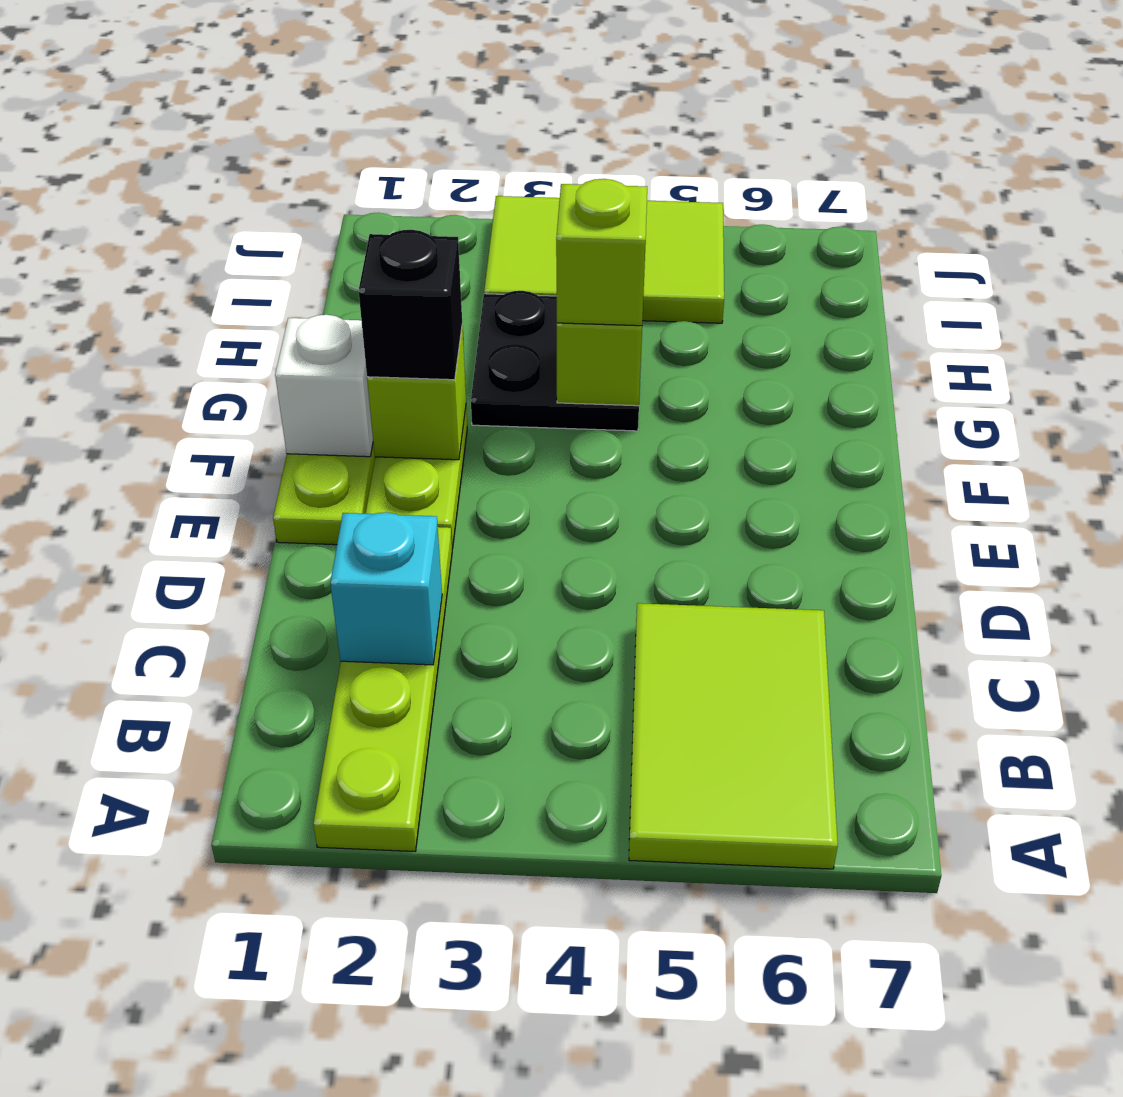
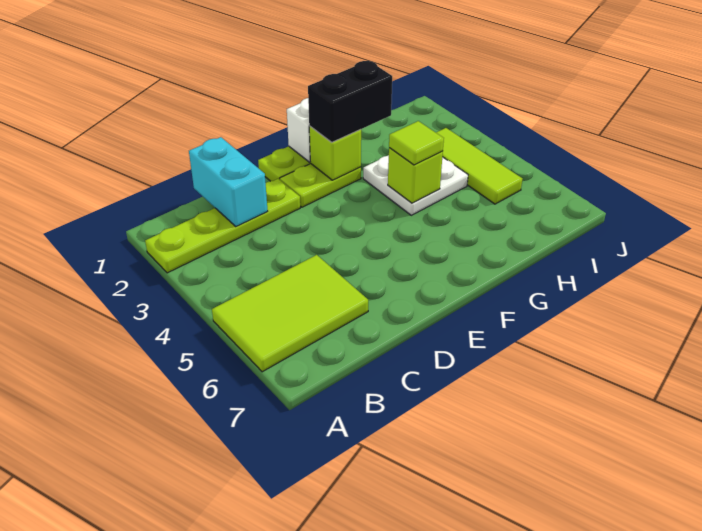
cyan brick C2 level 2 -> cyan brick C1:C2 level 2
black brick F2 level 3 -> black brick F2:G2 level 3
black plate G3:H4 level 1 -> white plate G3:H4 level 1
lime brick G4 level 3 -> lime tile G4 level 3
lime tile I3:J5 level 1 -> lime tile I3:I5 level 1

